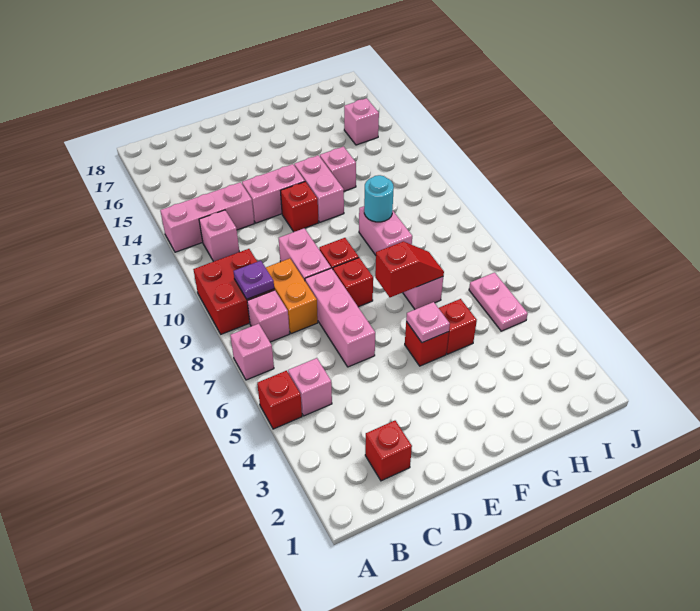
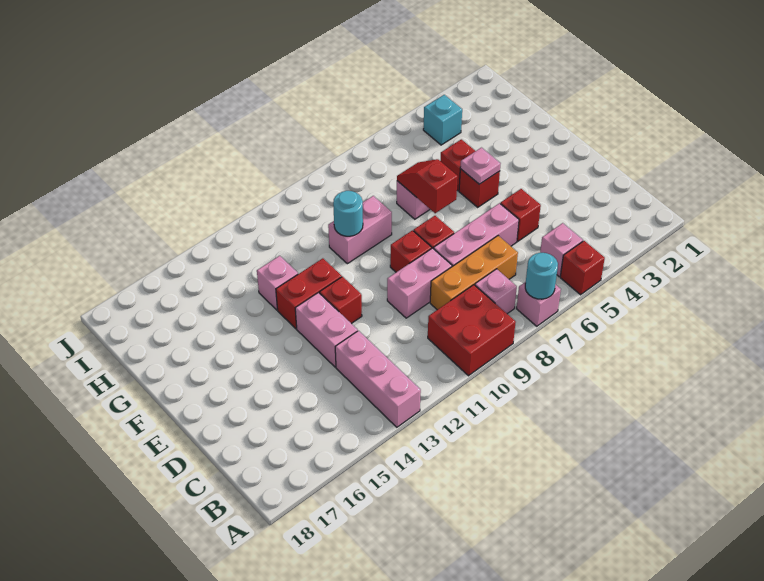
none -> cyan round brick A7 level 2
purple plate B9 level 2 -> none
pink brick B12 level 1 -> none
red brick C2 level 1 -> red brick D5 level 1
orange brick C8:C9 level 1 -> orange brick C7:C9 level 1
pink brick F12:F13 level 1 -> red brick F12:F13 level 1
none -> cyan brick I4 level 1
pink plate I5:I6 level 1 -> none
pink brick I15 level 1 -> none

